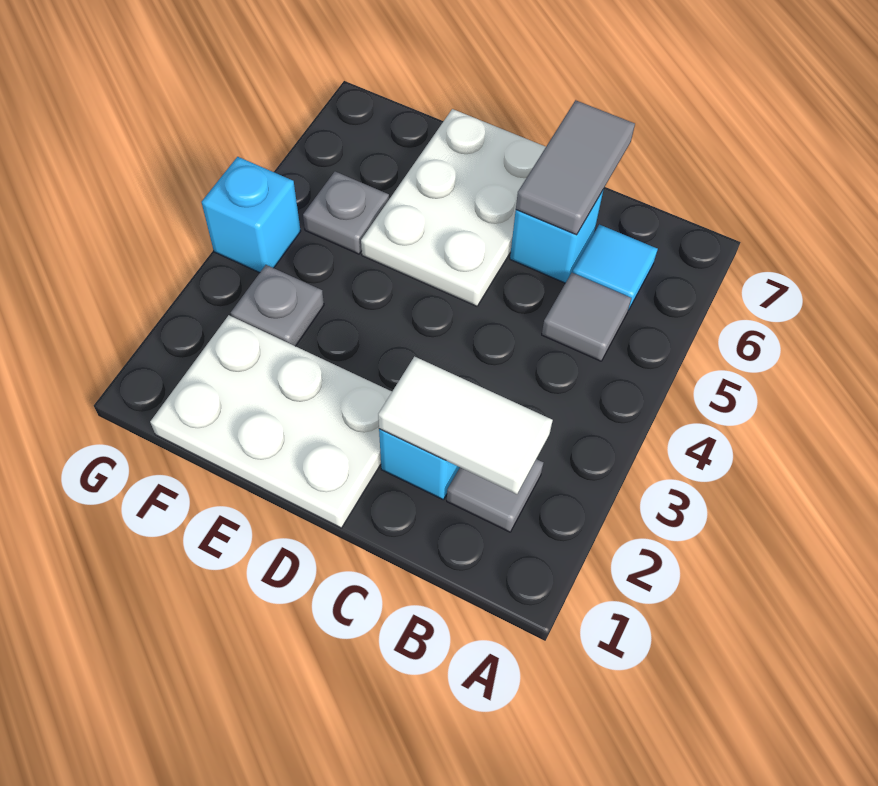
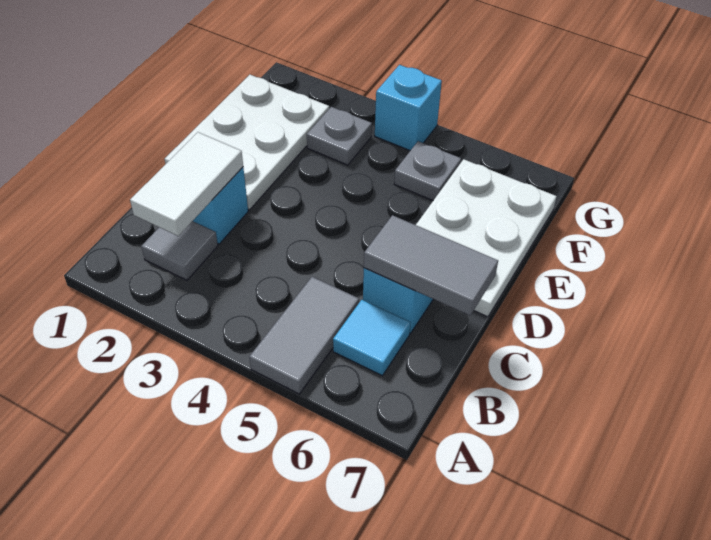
grey tile B5 level 1 -> grey tile A5:B5 level 1
white plate D5:E7 level 1 -> white plate D6:F7 level 1

